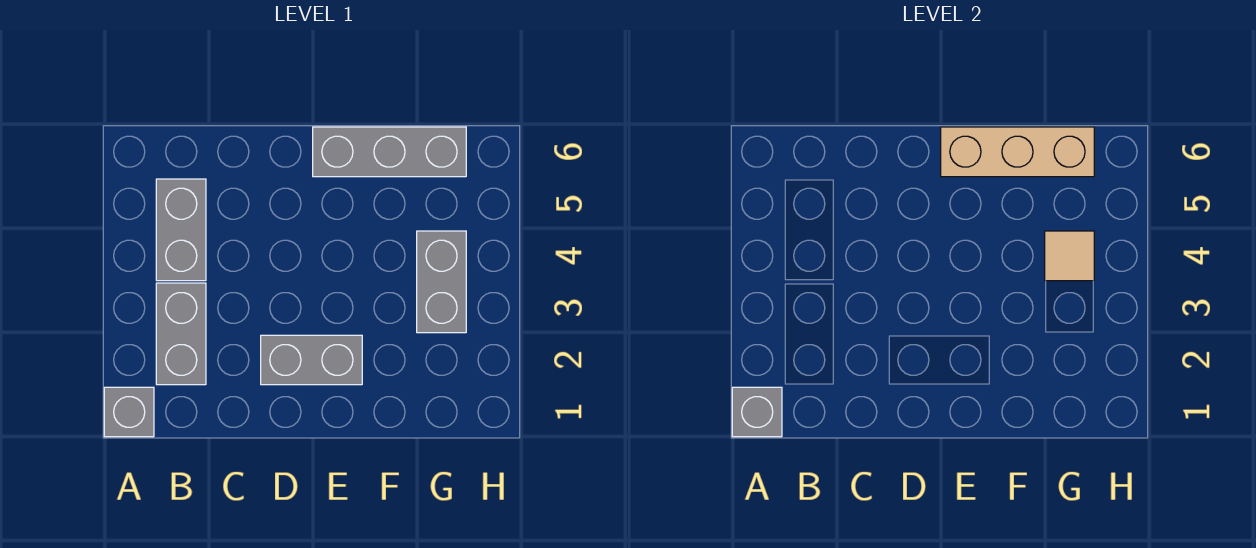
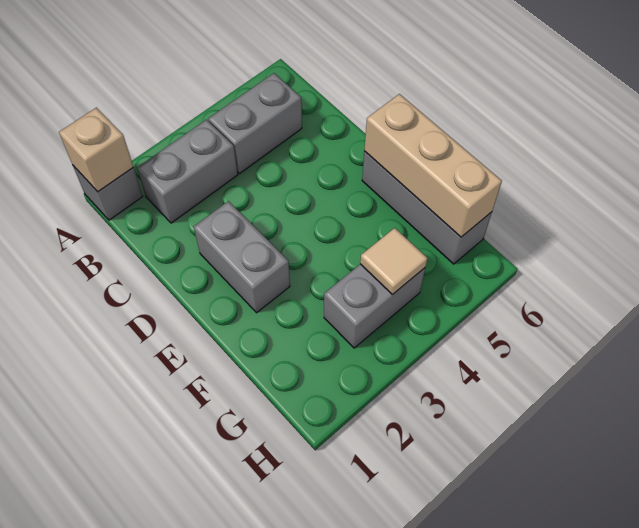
grey brick A1 level 2 -> tan brick A1 level 2

